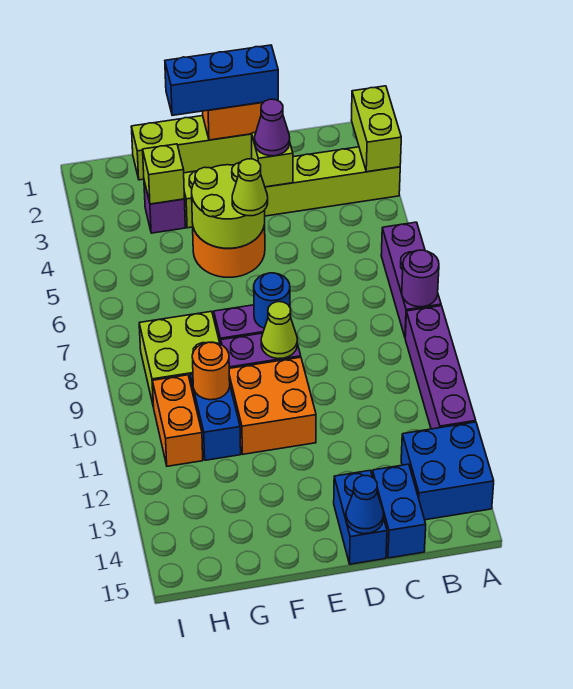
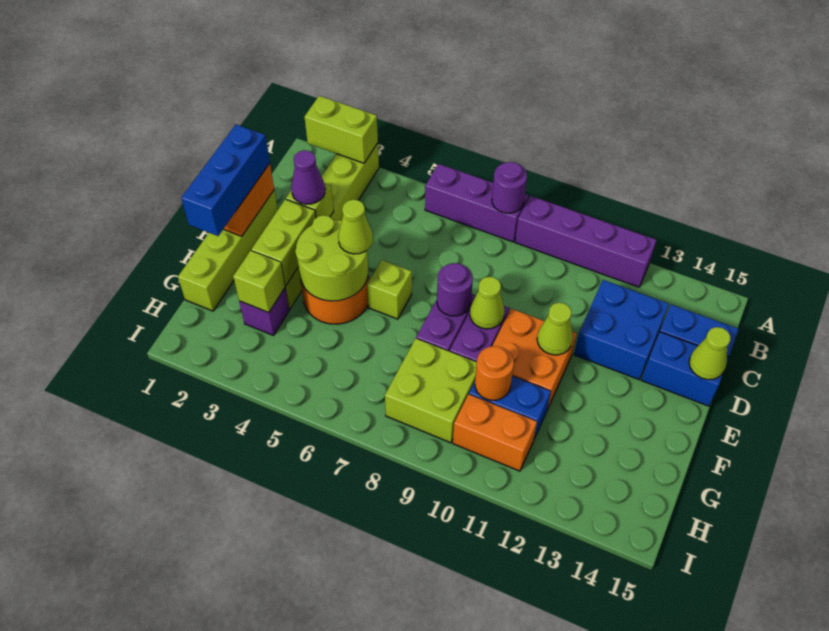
blue brick A13:B14 level 1 -> blue brick C12:D13 level 1
blue cone D15 level 2 -> lime cone D15 level 2
none -> lime brick E3:F3 level 2
none -> lime brick E6 level 1
blue round brick E8 level 2 -> purple round brick E8 level 2
none -> lime cone E11 level 2

